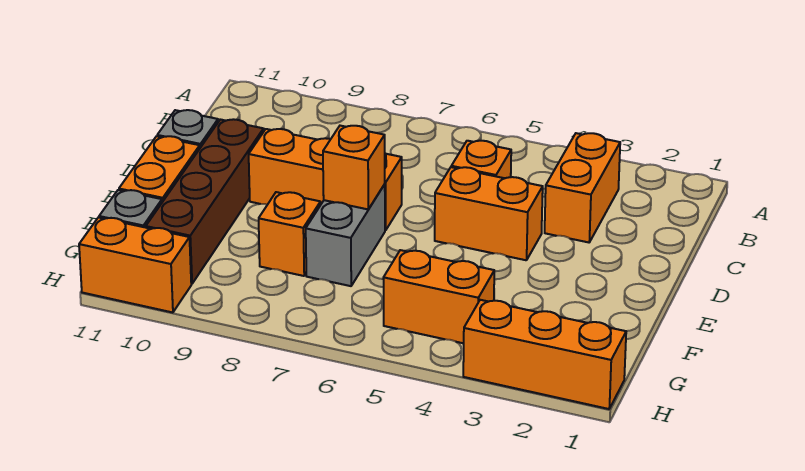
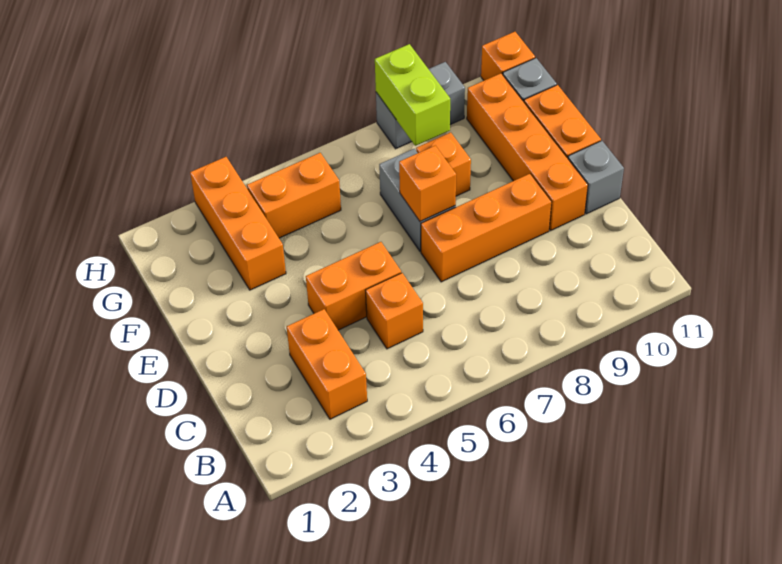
brown brick D10:G10 level 1 -> orange brick D10:G10 level 1
none -> lime brick G8:H8 level 2
orange brick H1:H3 level 1 -> orange brick F3:H3 level 1
none -> grey brick H8:H9 level 1
orange brick H10:H11 level 1 -> orange brick H11 level 1

